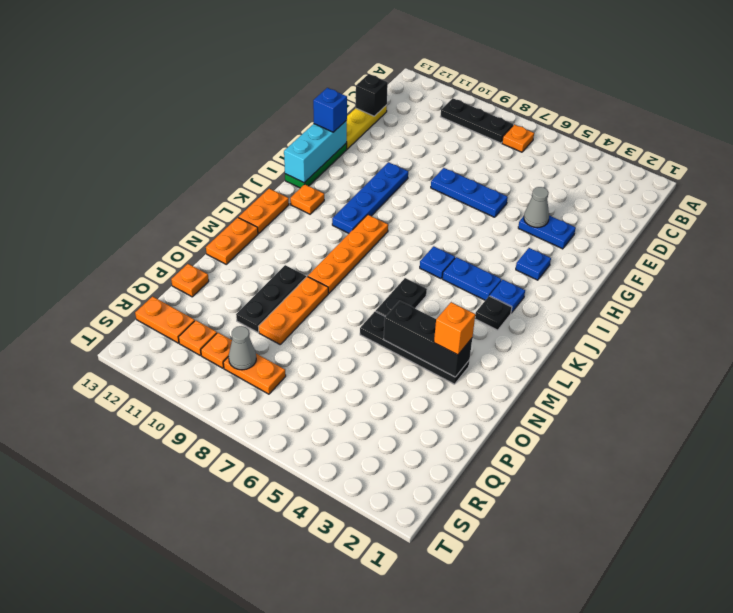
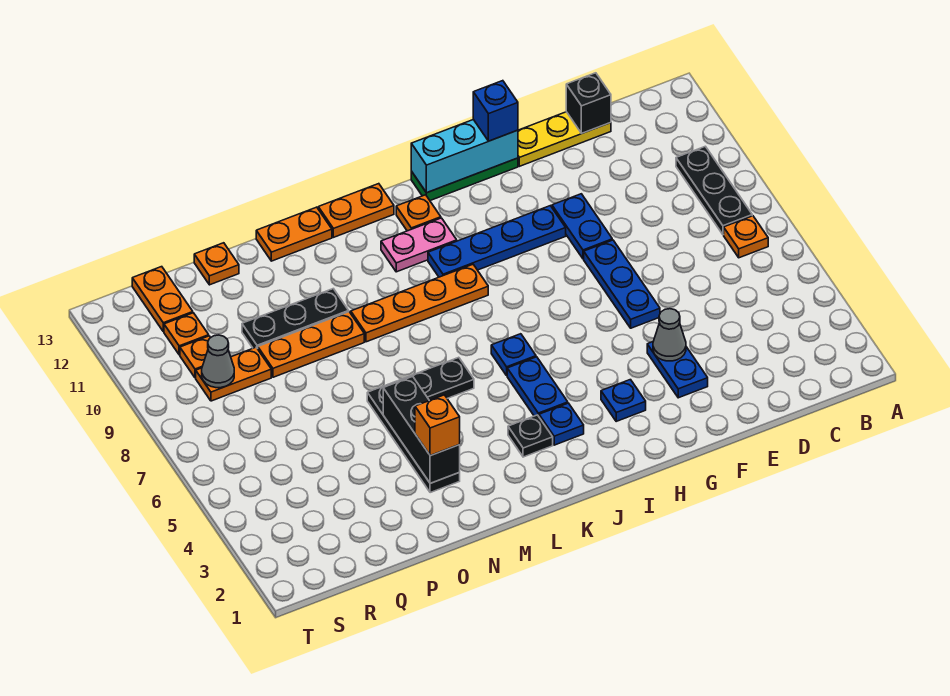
none -> blue plate F9:F10 level 1
none -> pink plate J11:K11 level 1
orange plate R8:R9 level 1 -> orange plate Q9:R9 level 1

